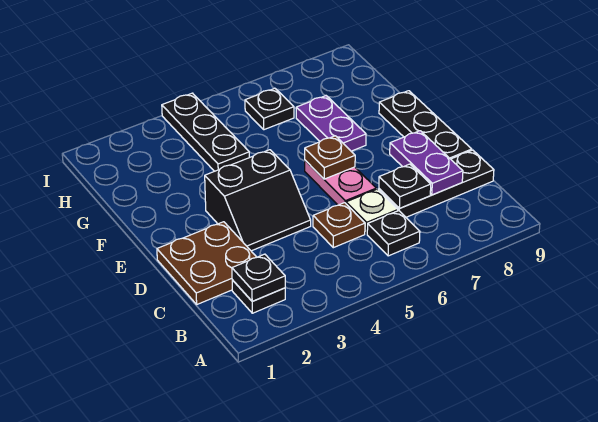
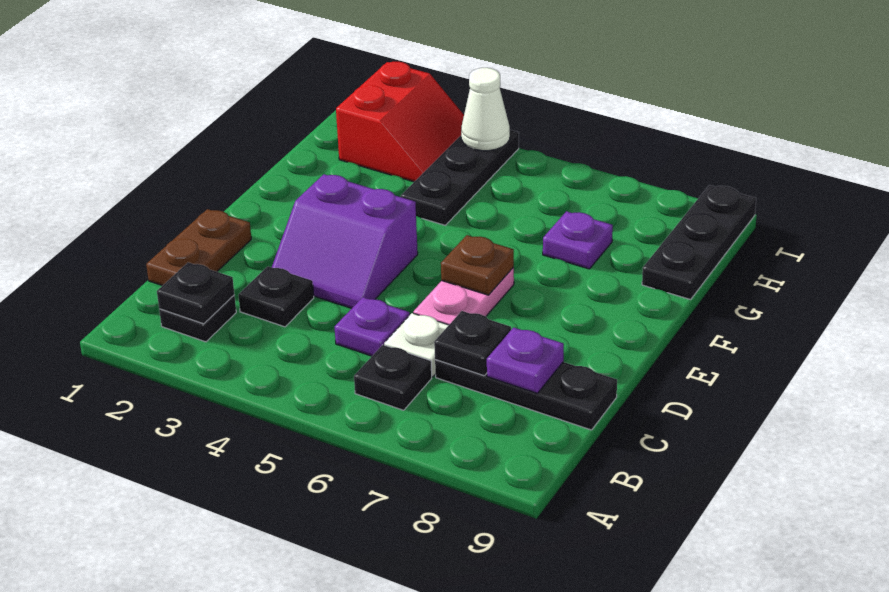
brown plate C1:D2 level 1 -> brown plate C1:D1 level 1
brown plate C5 level 1 -> purple plate C5 level 1
purple plate C8:D8 level 2 -> purple plate C8 level 2
black slope D3:E4 level 1 top E -> purple slope D3:E4 level 1 top E
black plate D9:F9 level 1 -> black plate G9:I9 level 1
purple plate F7:G7 level 1 -> purple plate G7 level 1
none -> red slope H2:I3 level 1 top 2
black plate H6 level 1 -> black plate C3 level 1
none -> white cone I4 level 2

